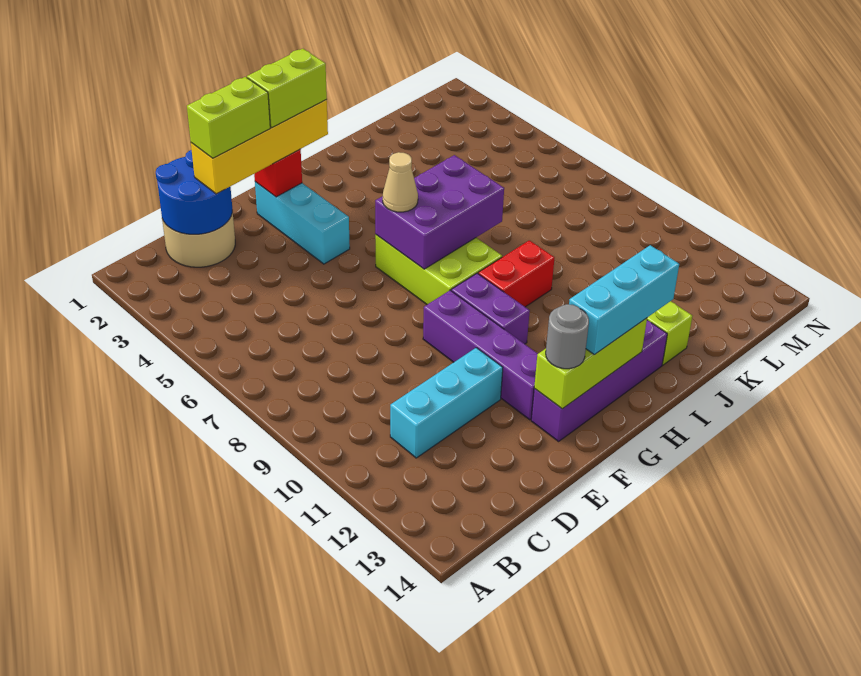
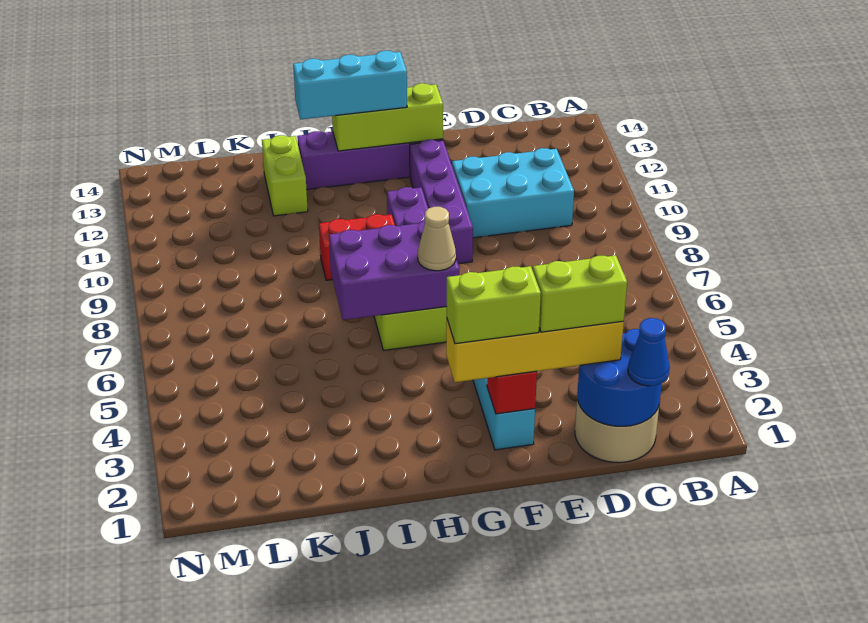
none -> blue cone C1 level 3
cyan brick C11:E11 level 1 -> cyan brick C10:E11 level 1
grey round brick F13 level 3 -> none

